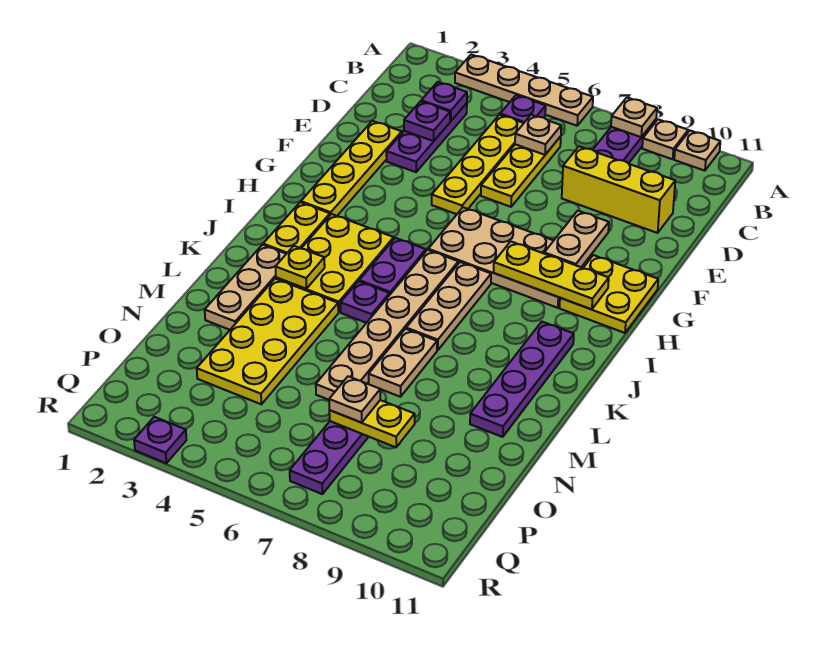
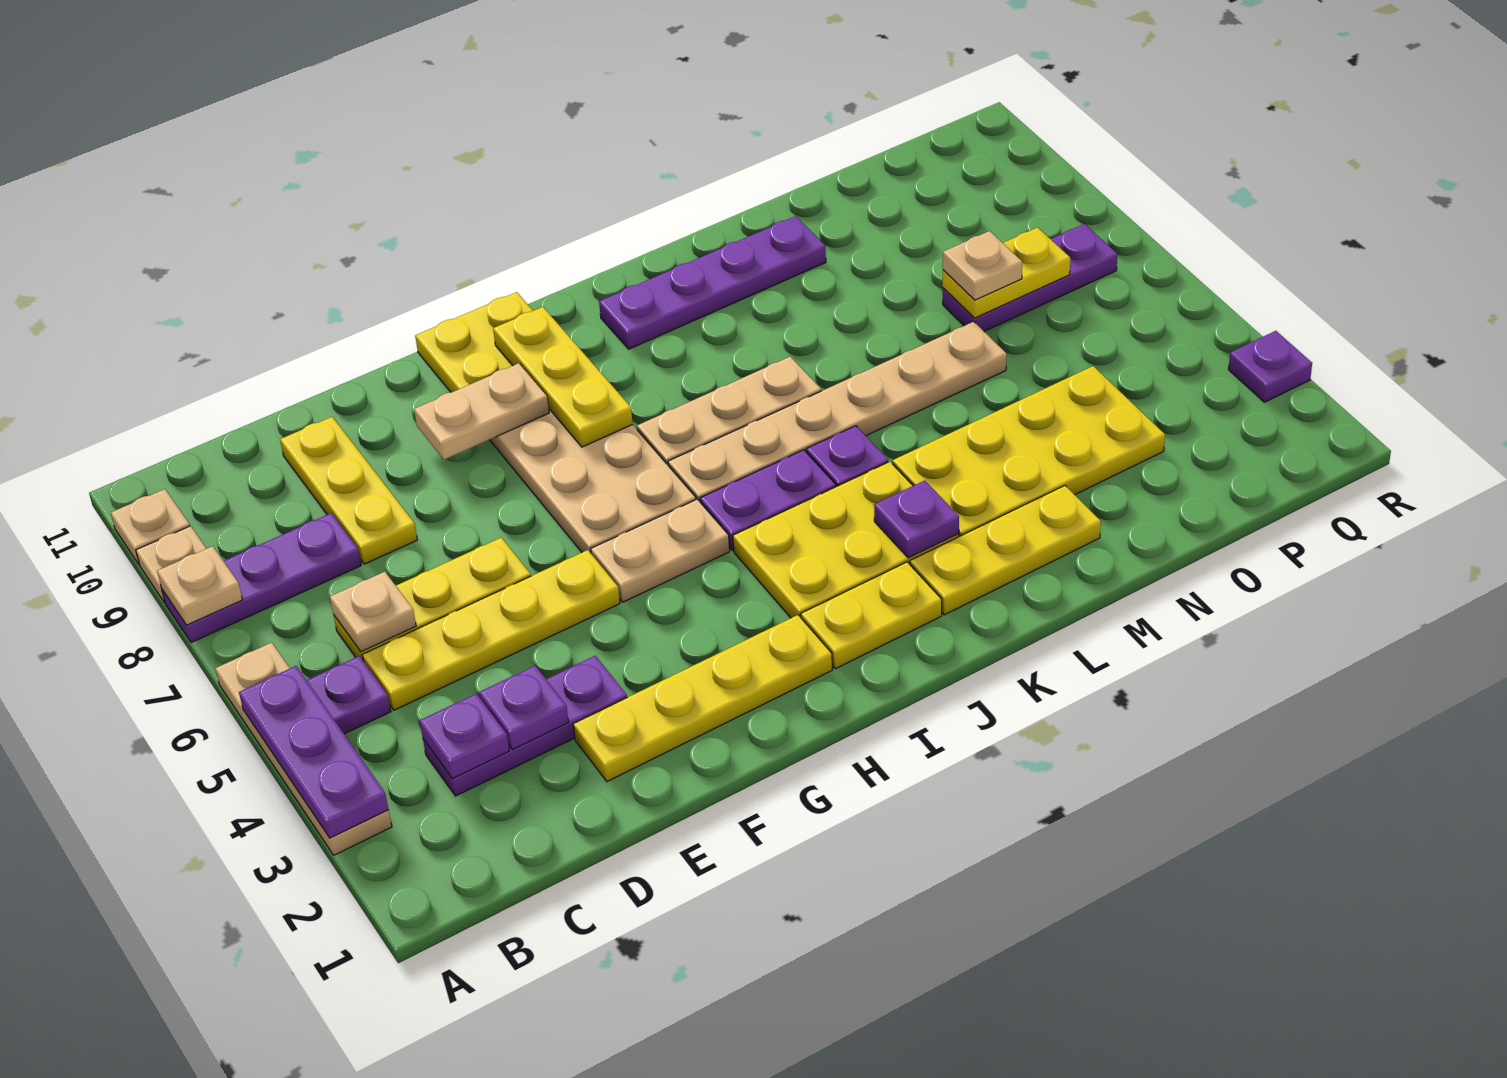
none -> purple plate A3:A5 level 2
yellow brick D8:D10 level 1 -> yellow plate D8:D10 level 1
tan plate K2:M2 level 1 -> yellow plate K2:M2 level 1
yellow plate K3 level 2 -> purple plate K3 level 2
tan plate L7:M7 level 1 -> tan plate G5:H5 level 1
yellow plate O7:O8 level 2 -> yellow plate O7:P7 level 2

